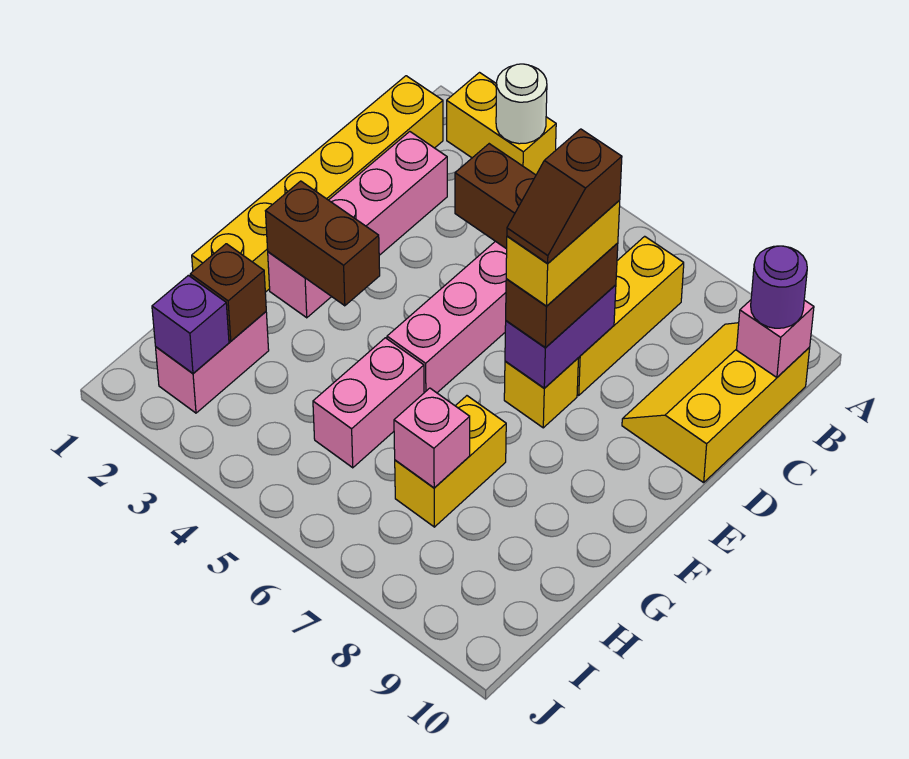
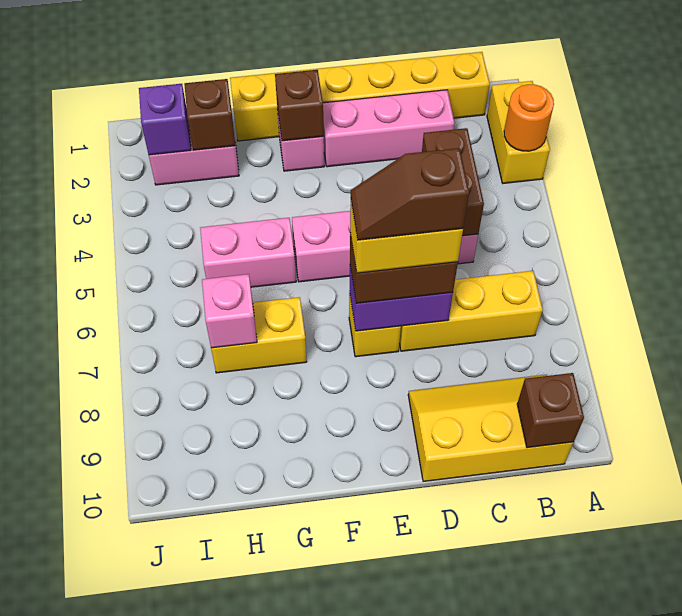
white round brick A3 level 2 -> orange round brick A3 level 2
pink brick B10 level 2 -> brown brick B10 level 2
purple round brick B10 level 3 -> none
brown brick F2:F3 level 2 -> brown brick F2 level 2

